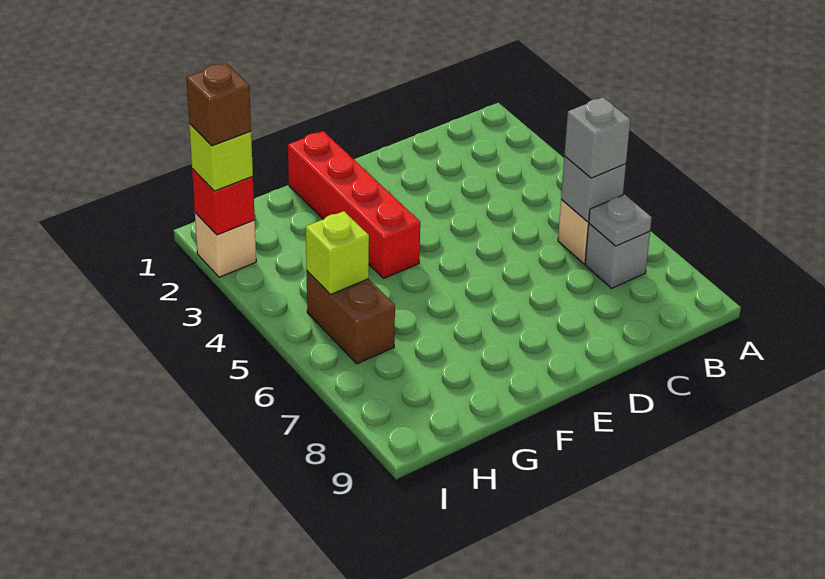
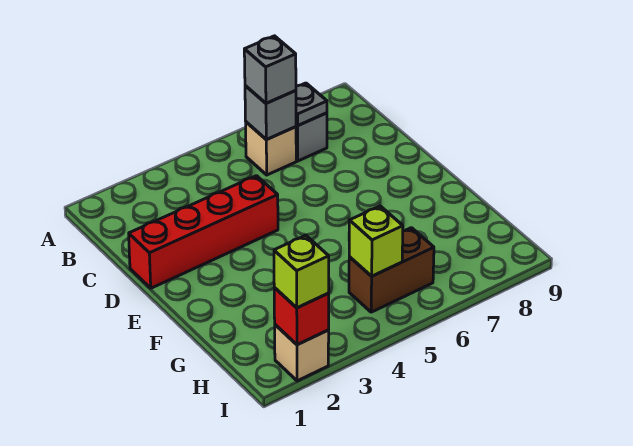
red brick F1:F4 level 1 -> red brick D1:D4 level 1
brown brick I2 level 4 -> none

